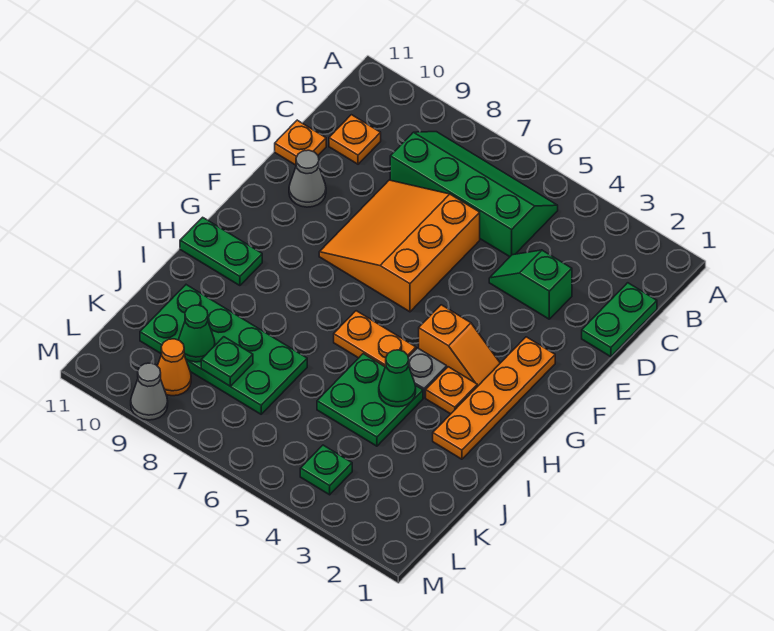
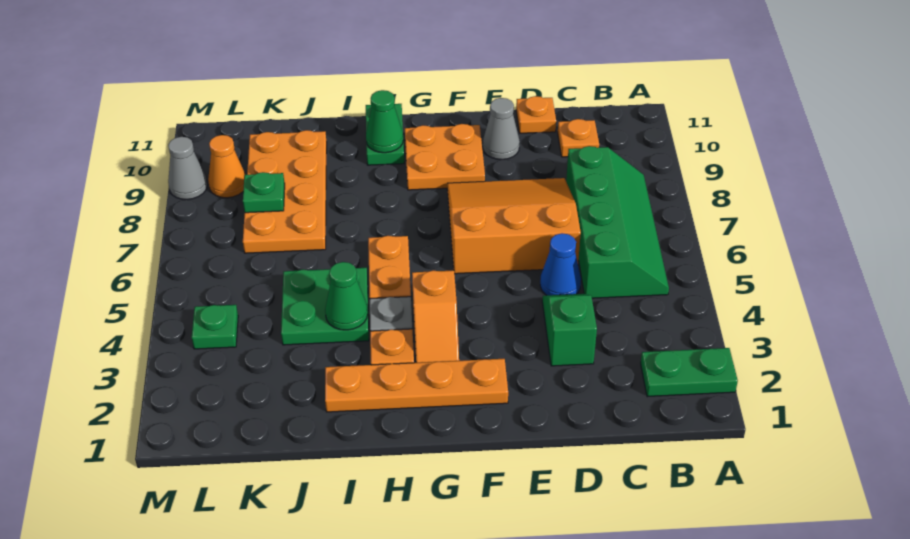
green plate C1:D1 level 1 -> green plate A2:B2 level 1
none -> blue cone D5 level 1
none -> orange plate F9:G10 level 1
green plate J7:K10 level 1 -> orange plate J7:K10 level 1
green cone K9 level 2 -> green cone H10 level 2

